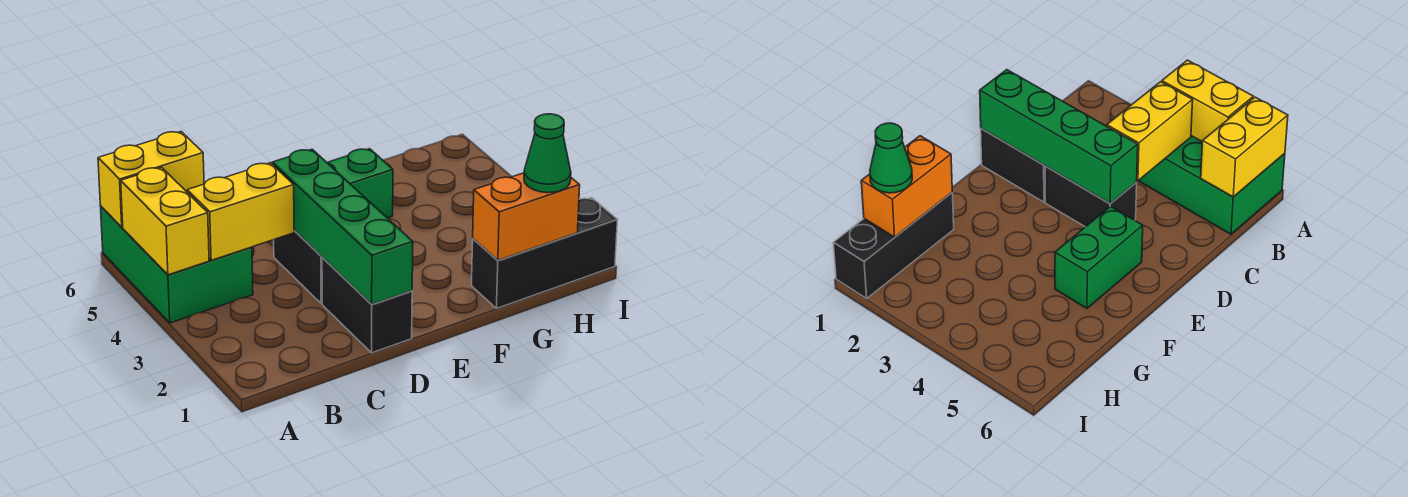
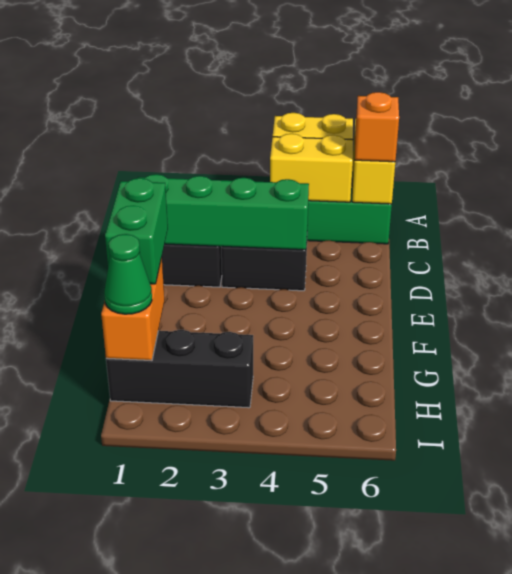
yellow brick B4:C4 level 2 -> yellow brick B4:B5 level 2
none -> orange brick B6 level 3
green brick E5:F5 level 1 -> green brick F1:G1 level 3
black brick G1:I1 level 1 -> black brick H1:H3 level 1

